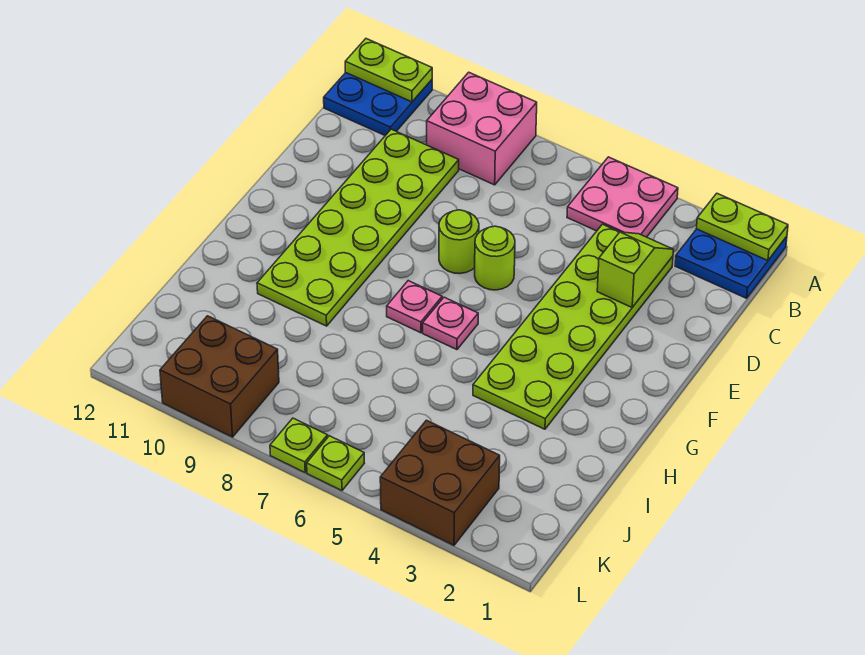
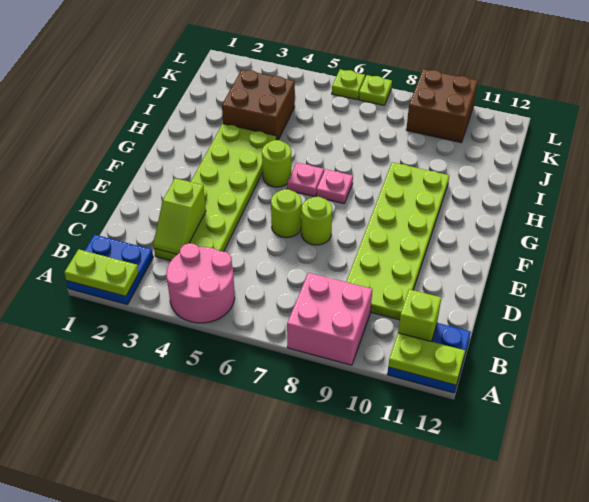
pink plate A4:B5 level 1 -> pink round brick A4:B5 level 1
none -> lime brick B11 level 2
none -> lime round brick G5 level 1
brown brick K3:L4 level 1 -> brown brick I3:J4 level 1

